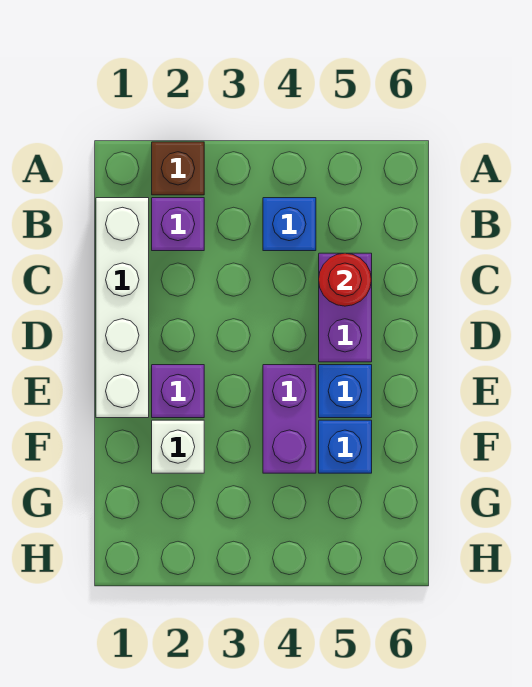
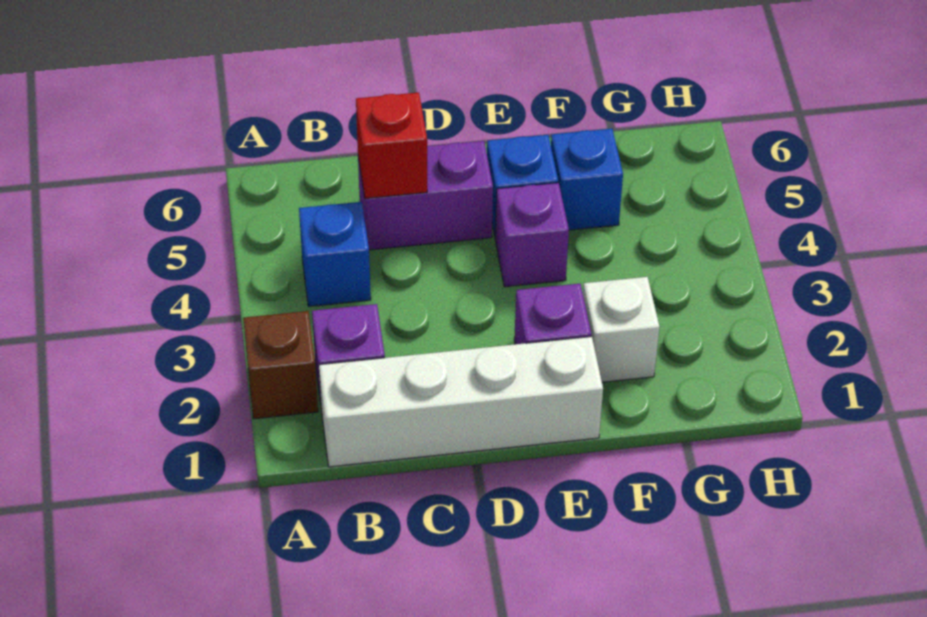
red round brick C5 level 2 -> red brick C5 level 2
purple brick E4:F4 level 1 -> purple brick E4 level 1

